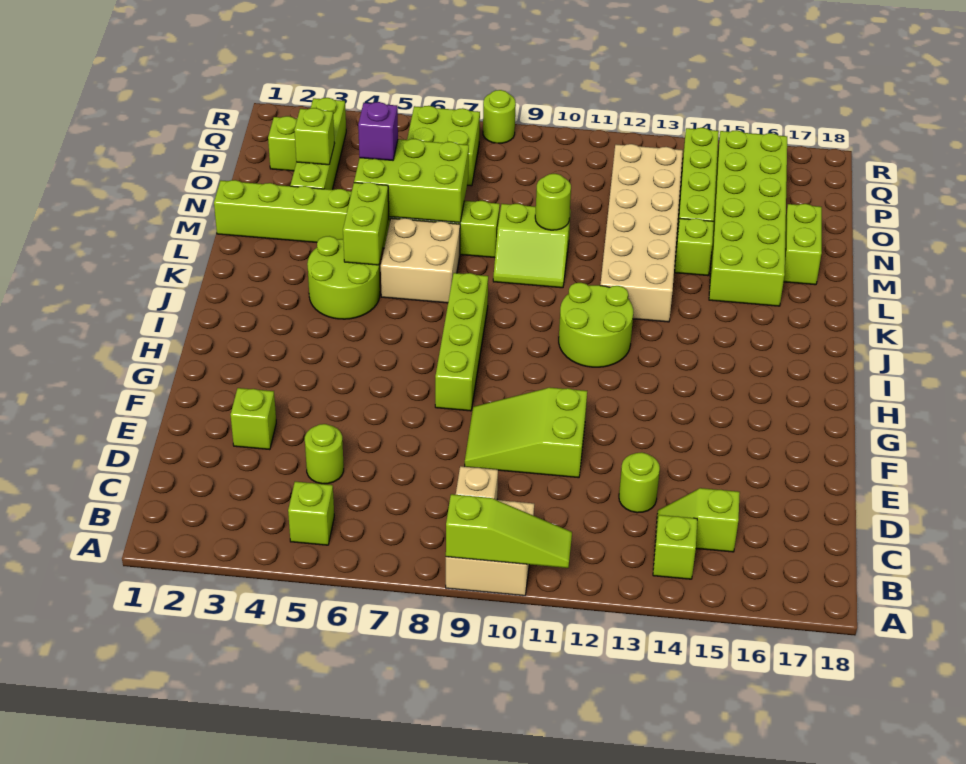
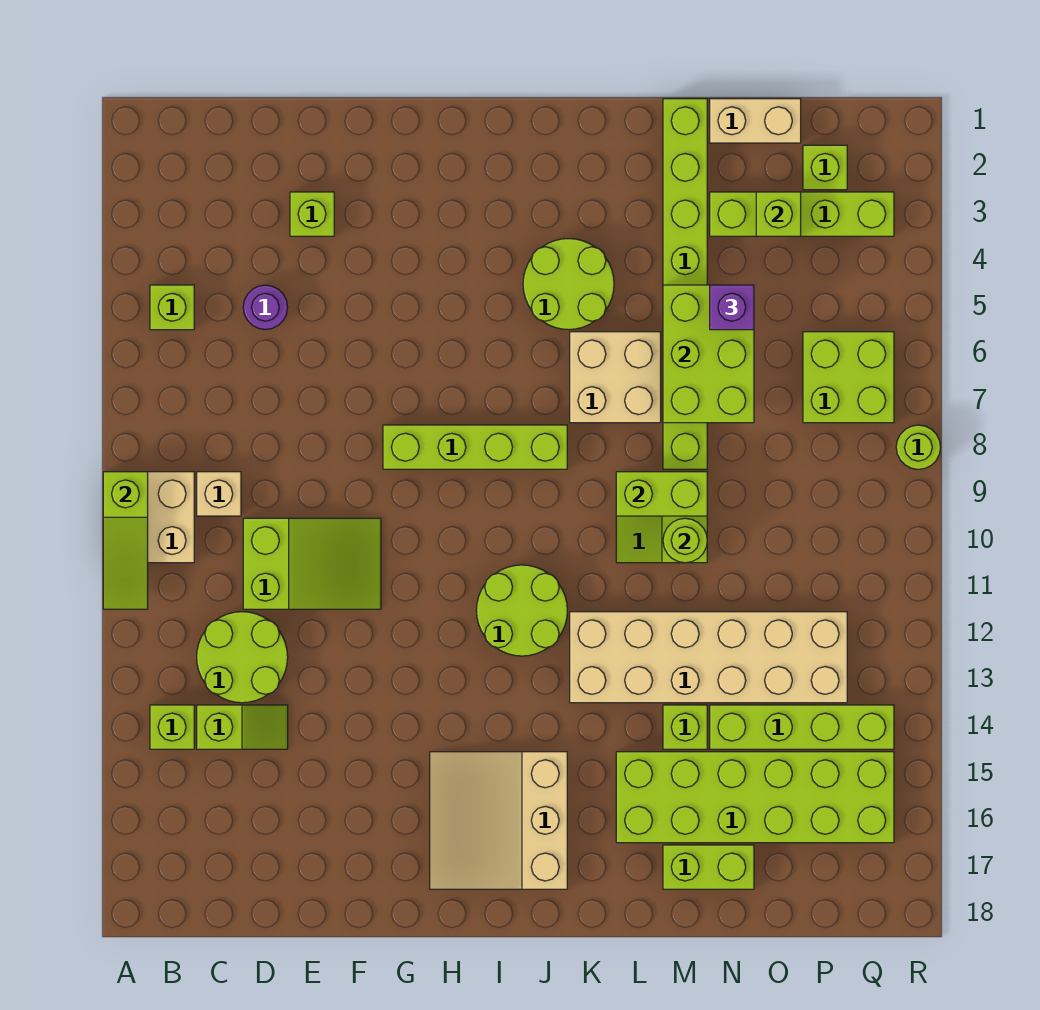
lime slope C14:C15 level 1 top 15 -> lime slope C14:D14 level 1 top C
lime round brick D5 level 1 -> purple round brick D5 level 1
lime round brick D13 level 1 -> lime round brick C12:D13 level 1
lime slope E9:F11 level 1 top 11 -> lime slope D10:F11 level 1 top D
none -> tan slope H15:J17 level 1 top J
lime brick K5:L5 level 2 -> lime brick L9:M9 level 2
none -> tan brick N1:O1 level 1

